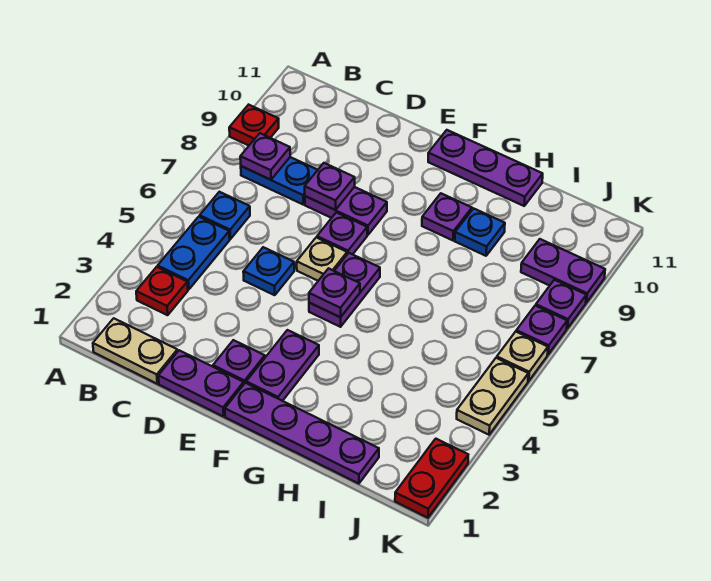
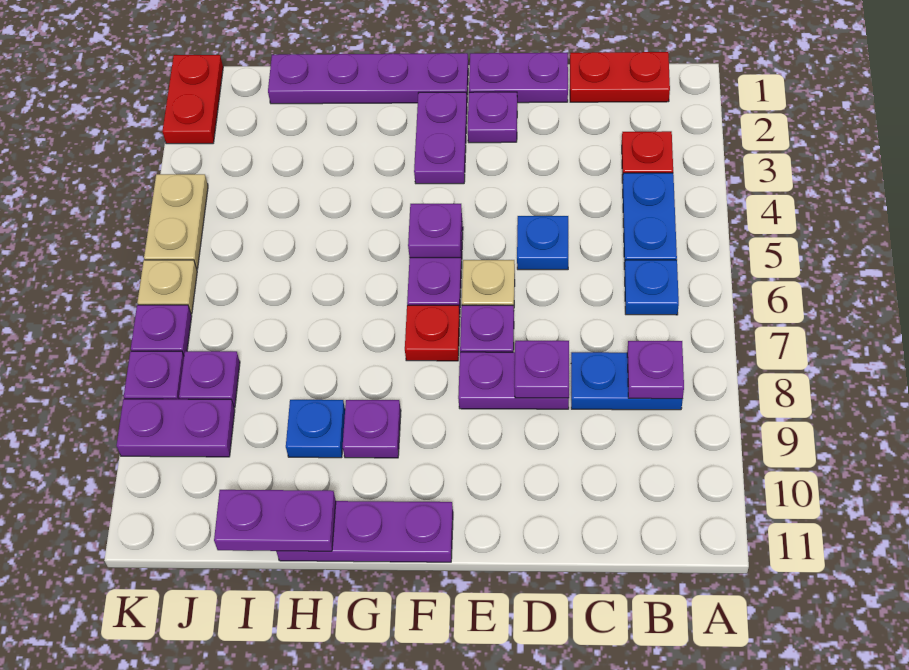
red plate A9 level 1 -> red plate F7 level 1
tan plate B1:C1 level 1 -> red plate B1:C1 level 1
none -> purple plate H11:I11 level 2
none -> purple plate J8 level 1

